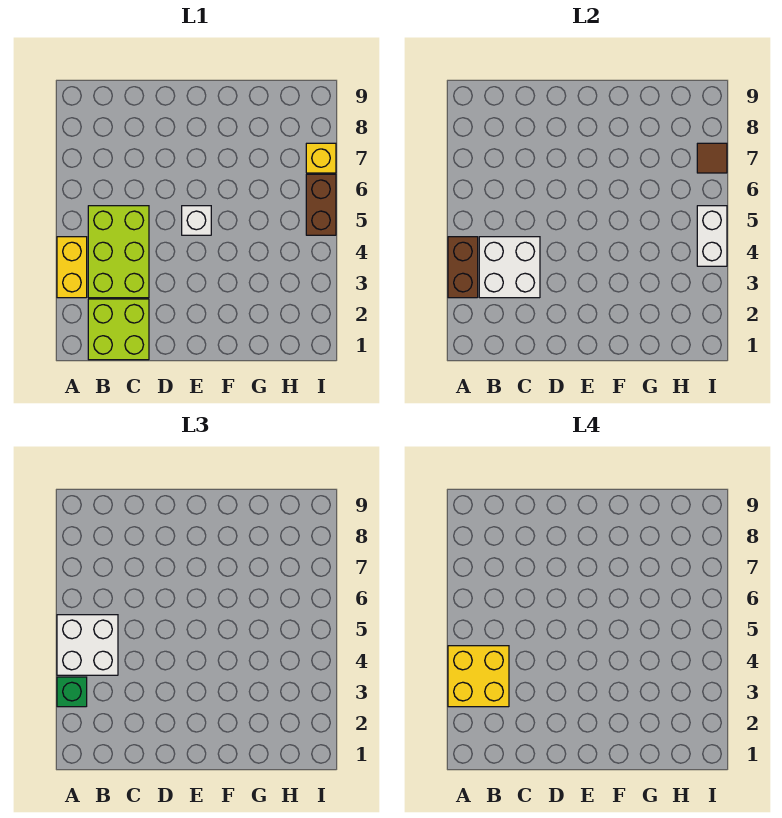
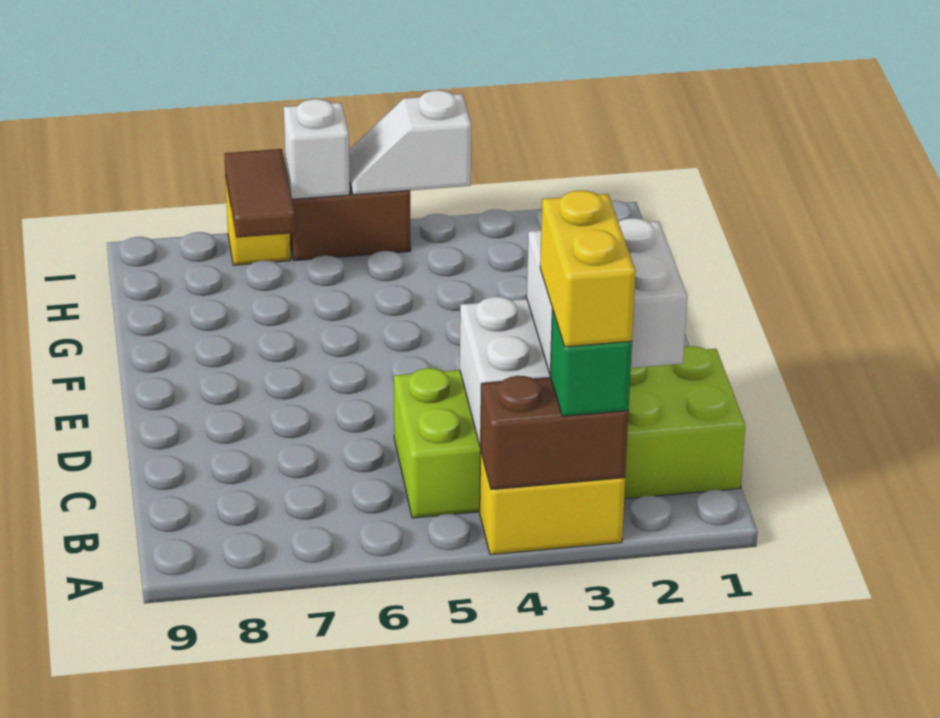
yellow brick A3:B4 level 4 -> yellow brick A3:B3 level 4
white brick A4:B5 level 3 -> white brick B2:C3 level 3
white brick E5 level 1 -> white brick I6 level 2
white brick I4:I5 level 2 -> white slope I4:I5 level 2 top 4
brown tile I7 level 2 -> brown tile H7:I7 level 2

